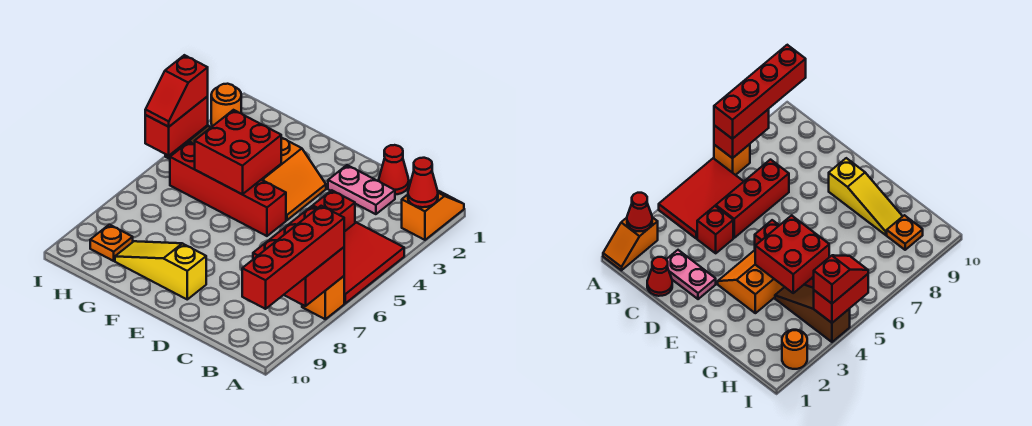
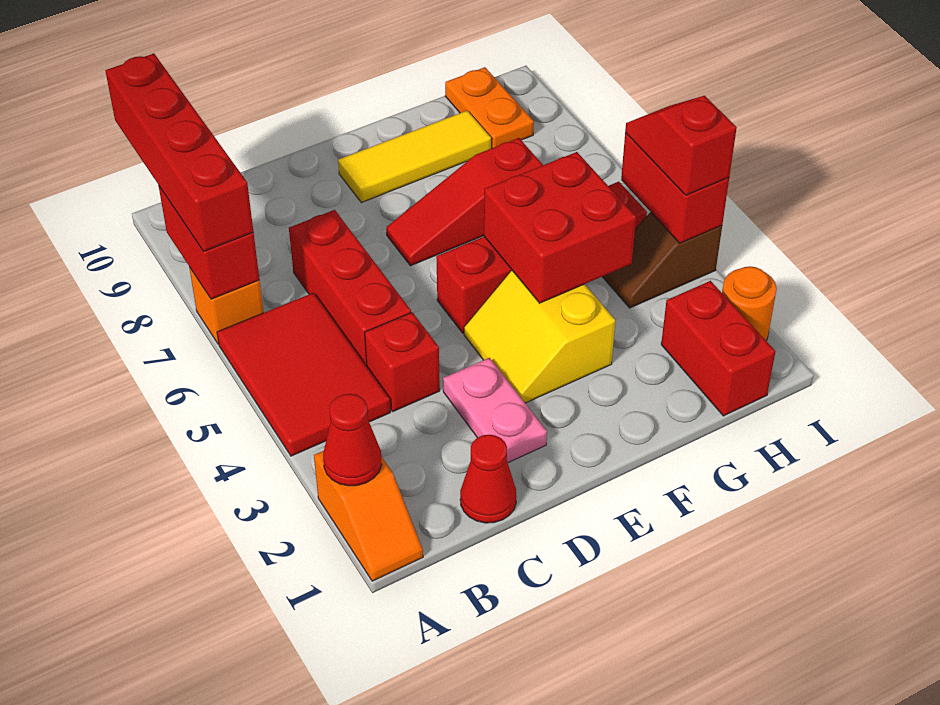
pink plate C2:D2 level 1 -> pink plate D2:D3 level 1
orange slope E3:F4 level 1 top F -> yellow slope E3:F4 level 1 top F
none -> red slope E7:G7 level 1 top G
yellow slope E9:G9 level 1 top E -> yellow tile E9:G9 level 1
brown slope G4:I4 level 1 top I -> brown slope H4:I4 level 1 top I
none -> red brick H1:H2 level 1
orange plate H9 level 1 -> orange plate H9:H10 level 1

